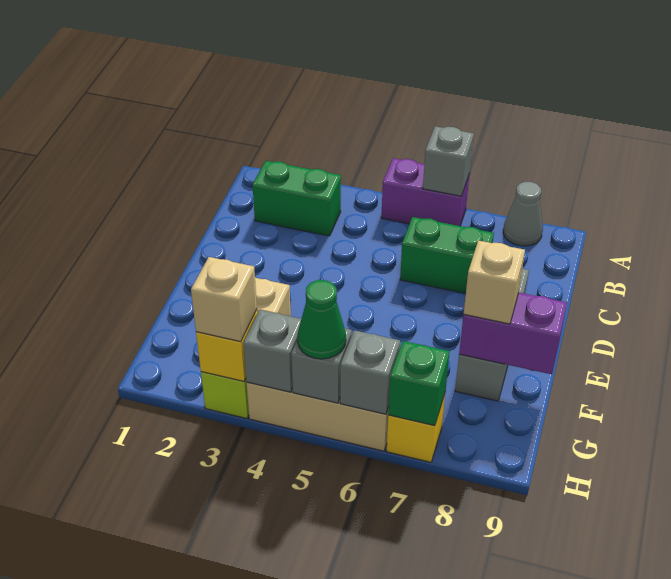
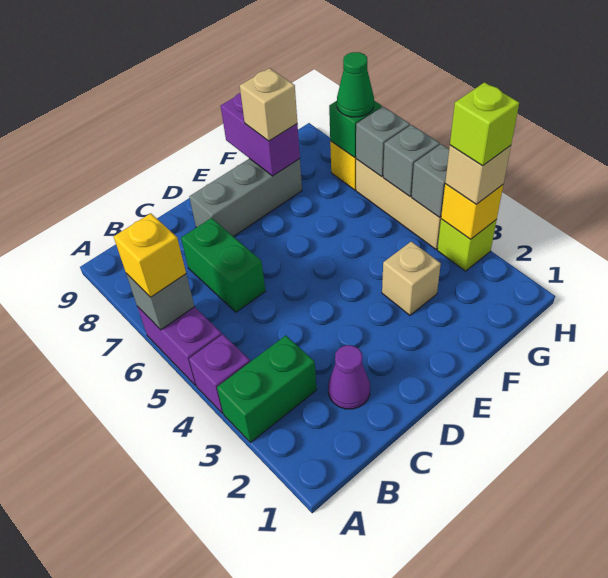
none -> purple brick A4 level 1
none -> yellow brick A6 level 3
grey cone A8 level 1 -> none
green brick B2:B3 level 1 -> green brick A3:B3 level 1
none -> purple cone C2 level 1
none -> lime brick H3 level 4
green cone H5 level 3 -> green cone H7 level 3

